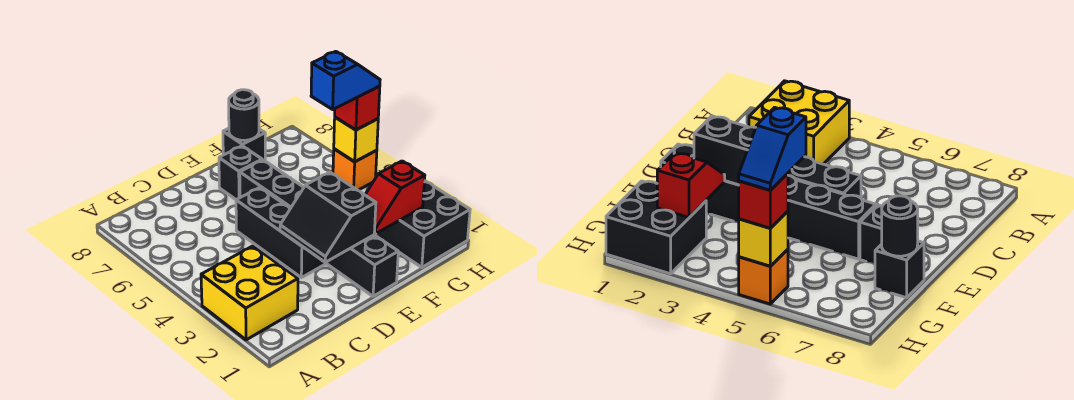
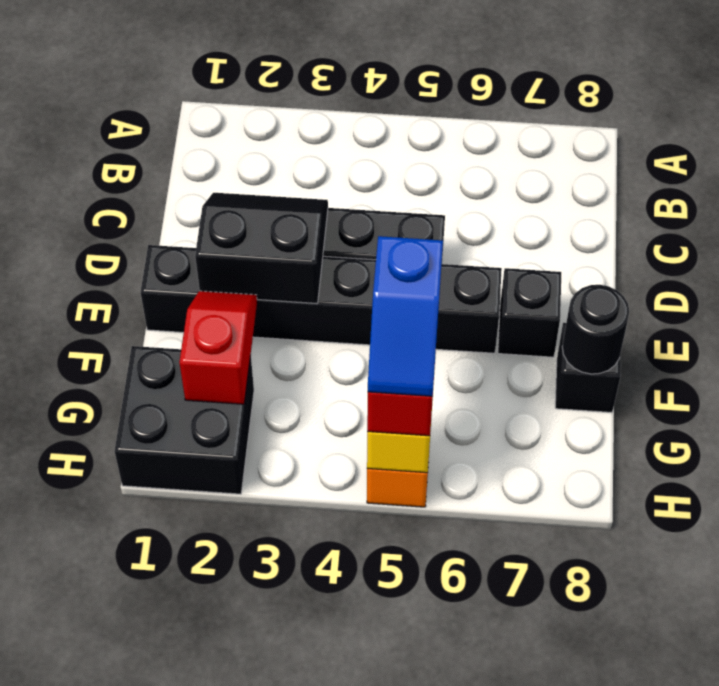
yellow brick A2:B3 level 1 -> none

